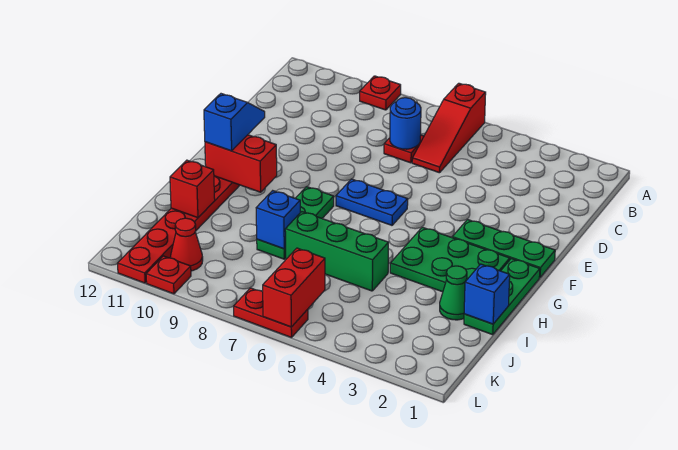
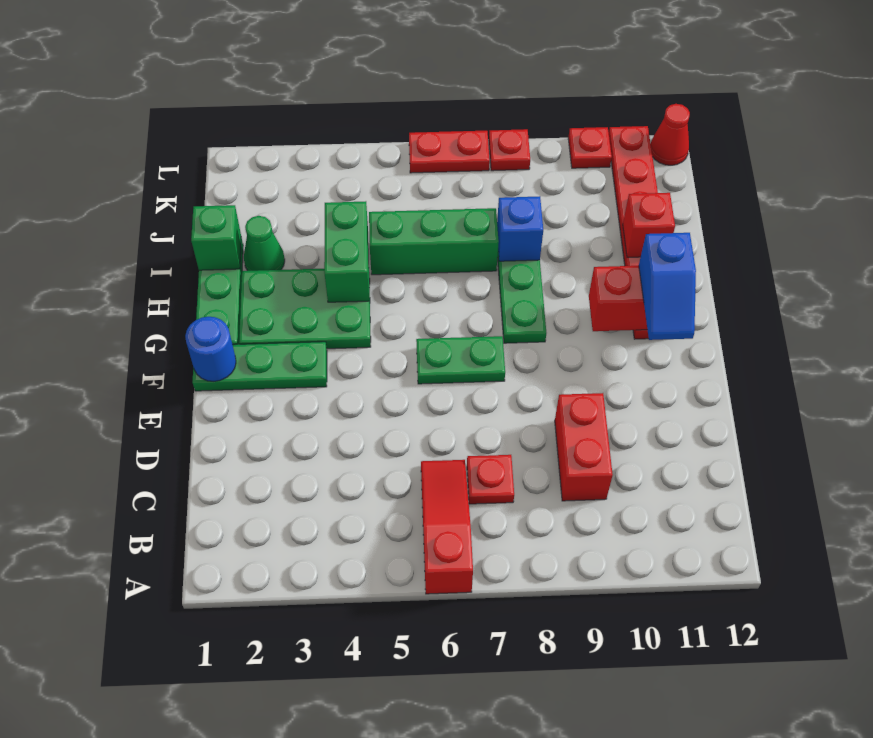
red plate A9 level 1 -> red plate L8 level 1
blue round brick C7 level 2 -> blue round brick F1 level 2
blue plate F6:F7 level 1 -> green plate F6:F7 level 1
none -> green brick H4:I4 level 2
blue brick I1 level 2 -> green brick I1 level 2
red brick K6:L6 level 2 -> red brick C9:D9 level 1
red cone K10 level 1 -> red cone L12 level 1

